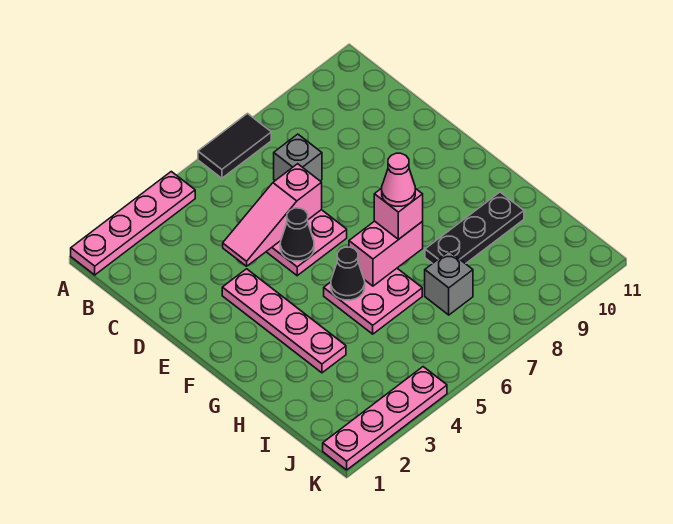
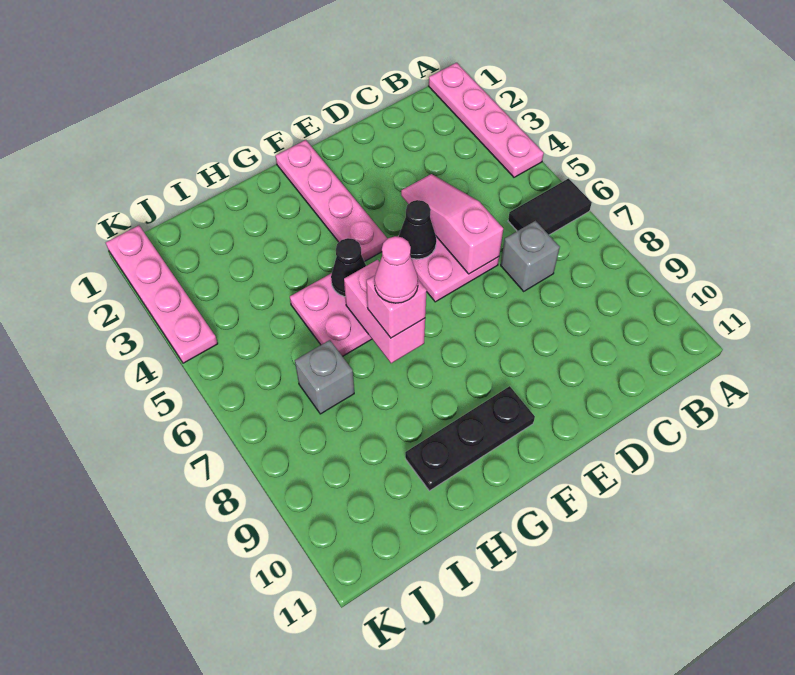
black tile A6:A7 level 1 -> black tile A6:B6 level 1
pink plate E3:H3 level 1 -> pink plate F1:F4 level 1
black plate H8:H10 level 1 -> black plate F10:H10 level 1

